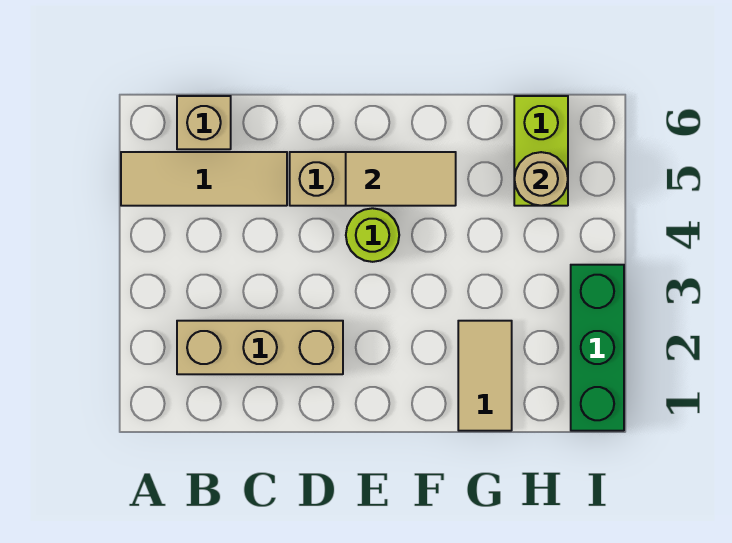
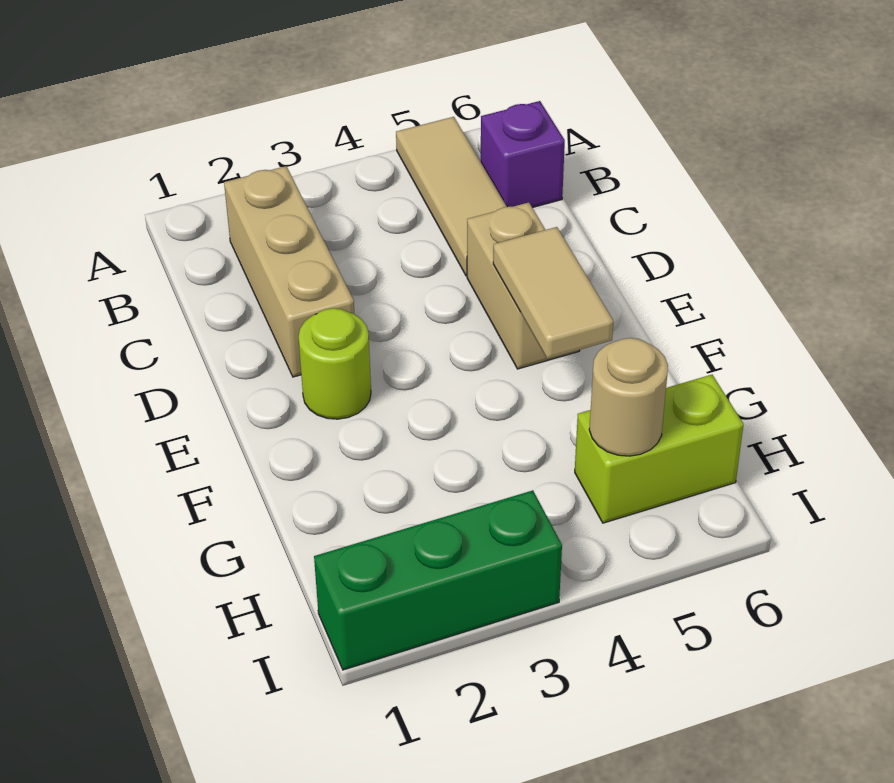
tan brick B6 level 1 -> purple brick B6 level 1
lime round brick E4 level 1 -> lime round brick E2 level 1
tan tile G1:G2 level 1 -> none

